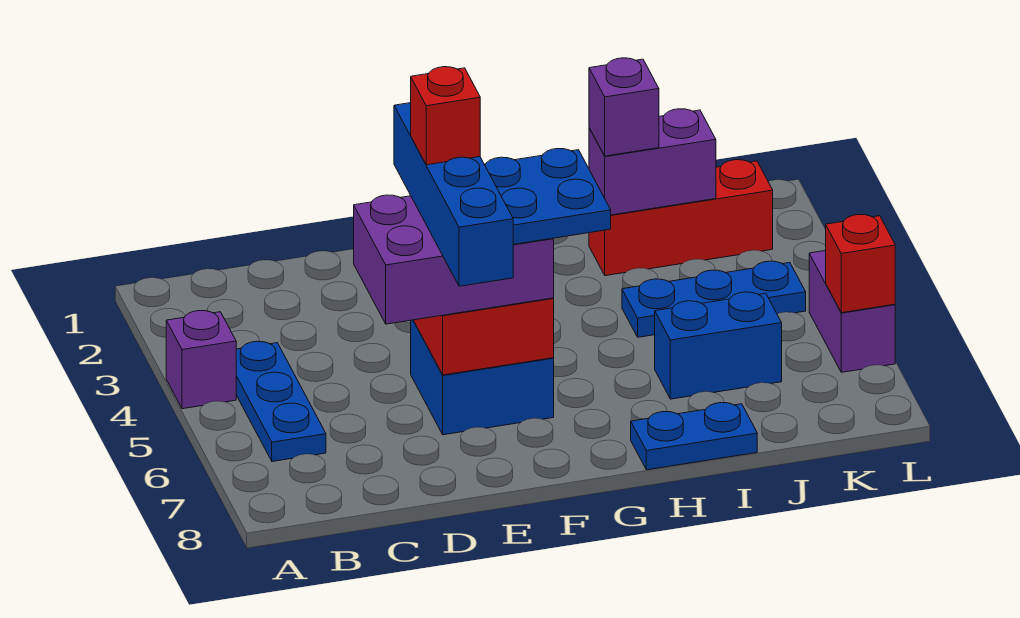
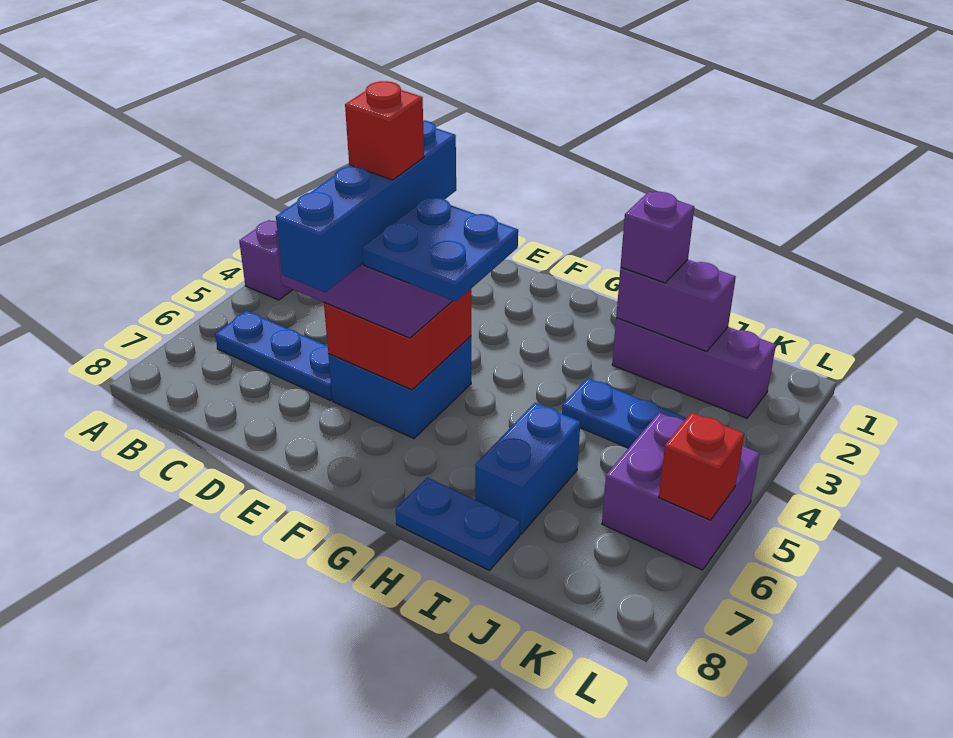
blue plate B4:B6 level 1 -> blue plate B6:D6 level 1
red brick I2:K2 level 1 -> purple brick I2:K2 level 1
blue brick I6:J6 level 1 -> blue brick I6:I7 level 1
purple brick L5:L6 level 1 -> purple brick K5:L6 level 1

